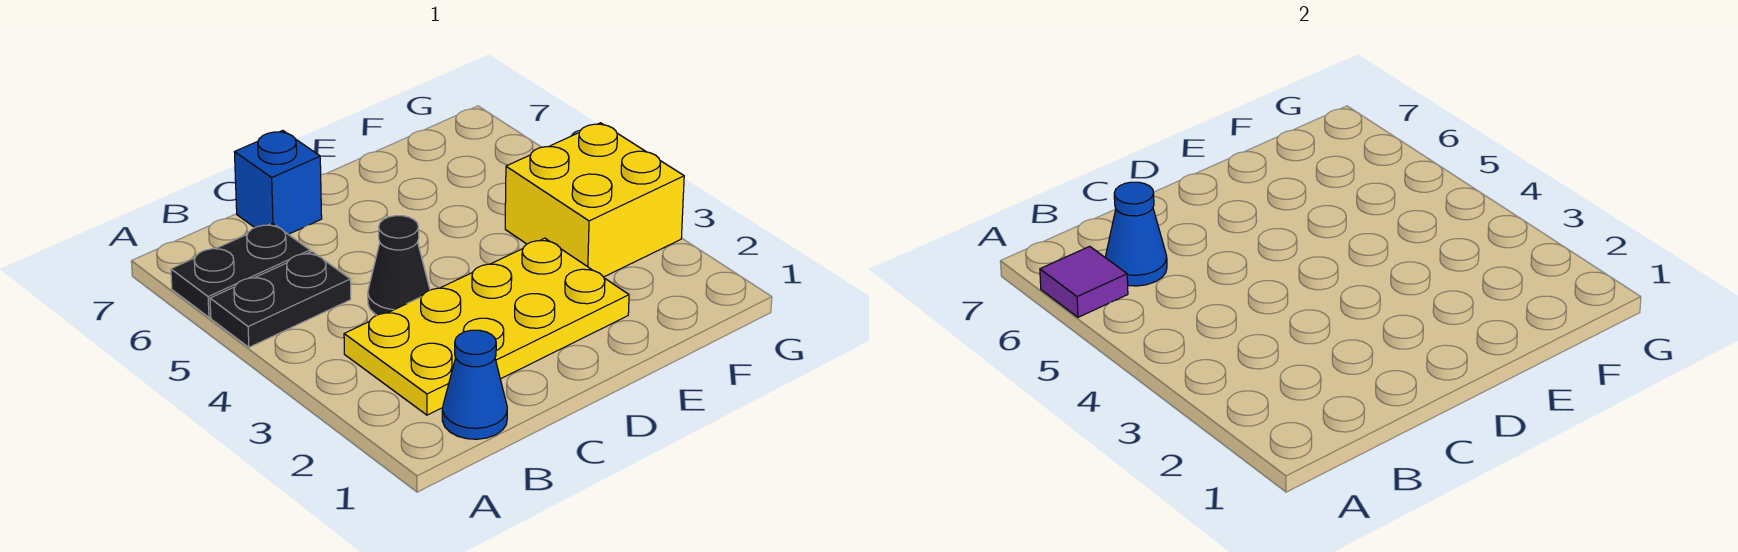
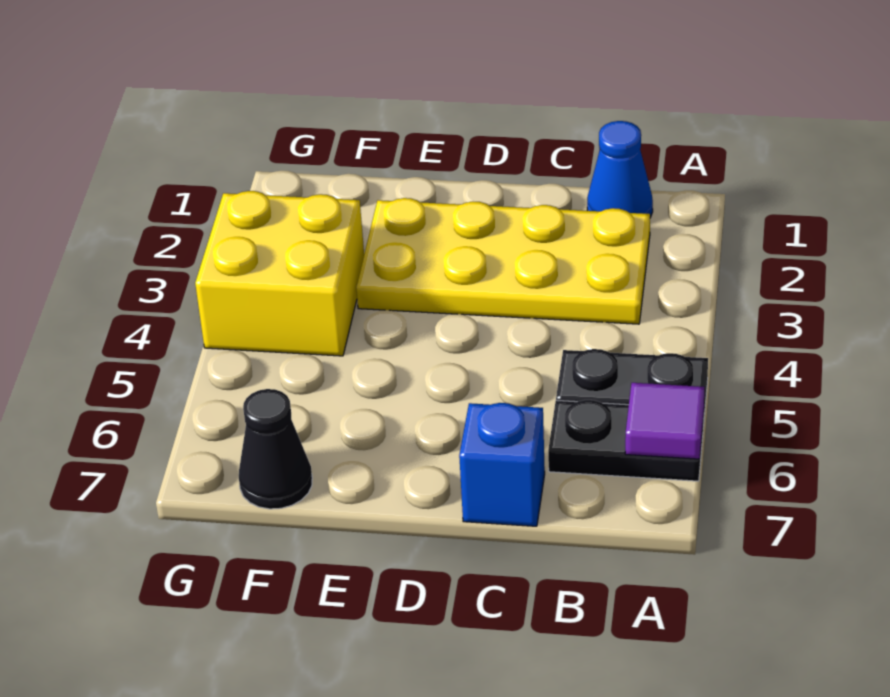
blue cone B6 level 2 -> none
black cone C4 level 1 -> black cone F7 level 1

